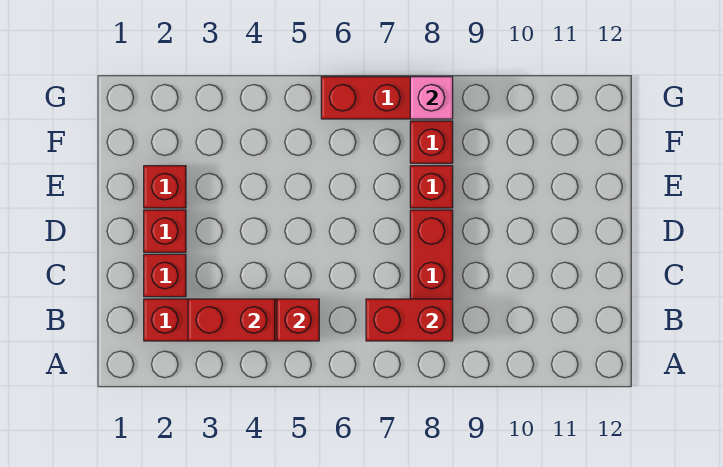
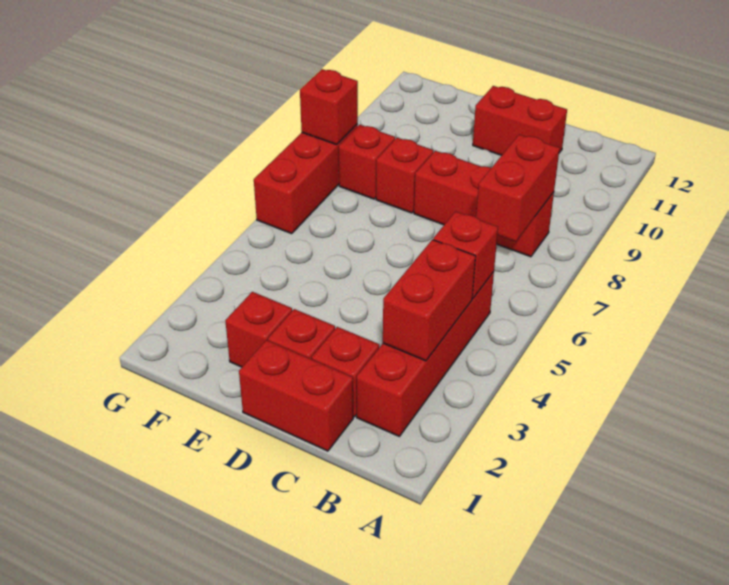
none -> red brick C1:D1 level 1
none -> red brick C11:D11 level 1
pink brick G8 level 2 -> red brick G8 level 2

